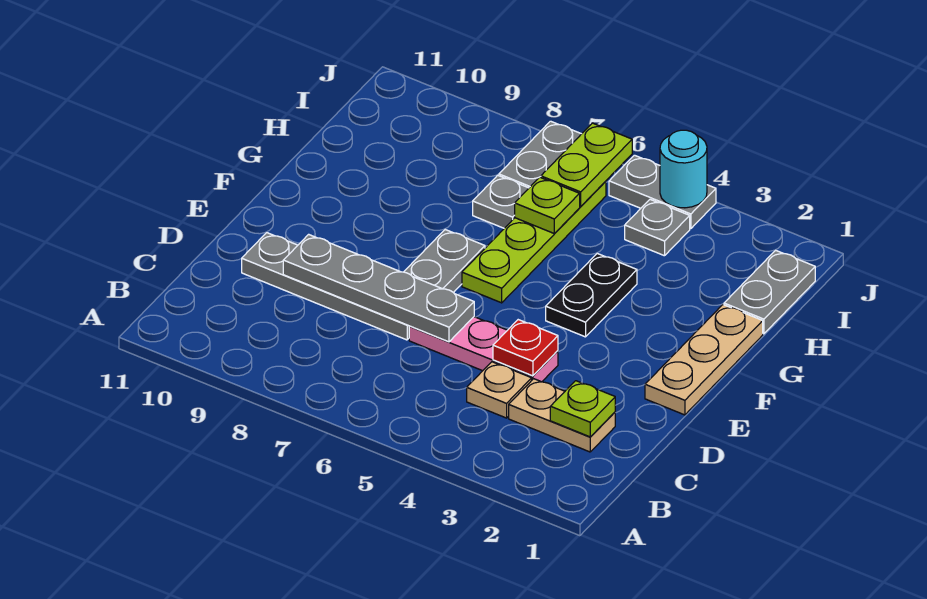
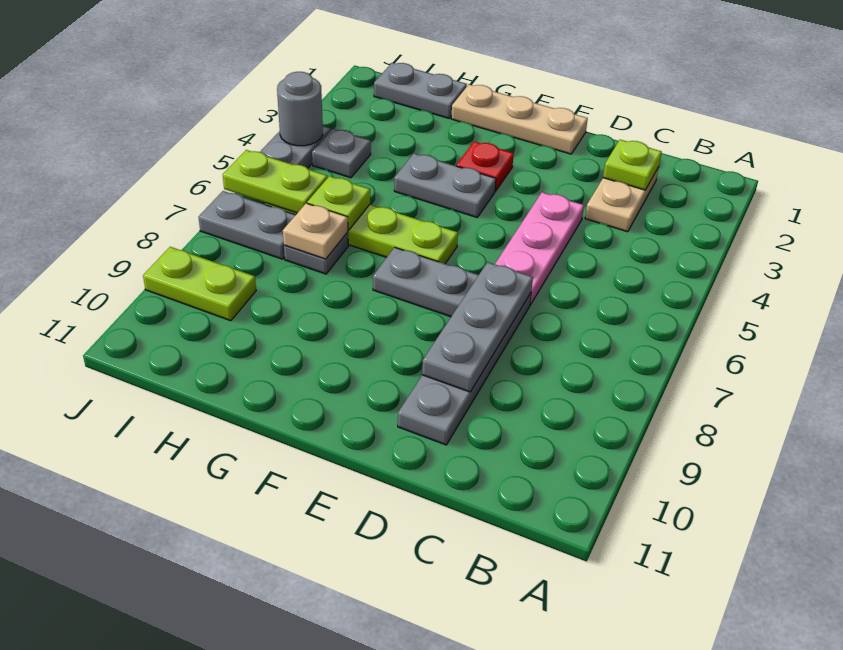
tan plate C4 level 1 -> tan plate H7 level 2
red plate D4 level 2 -> red plate F3 level 1
grey plate D6:D9 level 2 -> grey plate D7:D9 level 2
black plate F4:G4 level 1 -> grey plate F4:G4 level 1
none -> lime plate I9:J9 level 1
cyan round brick J4 level 2 -> grey round brick J4 level 2

